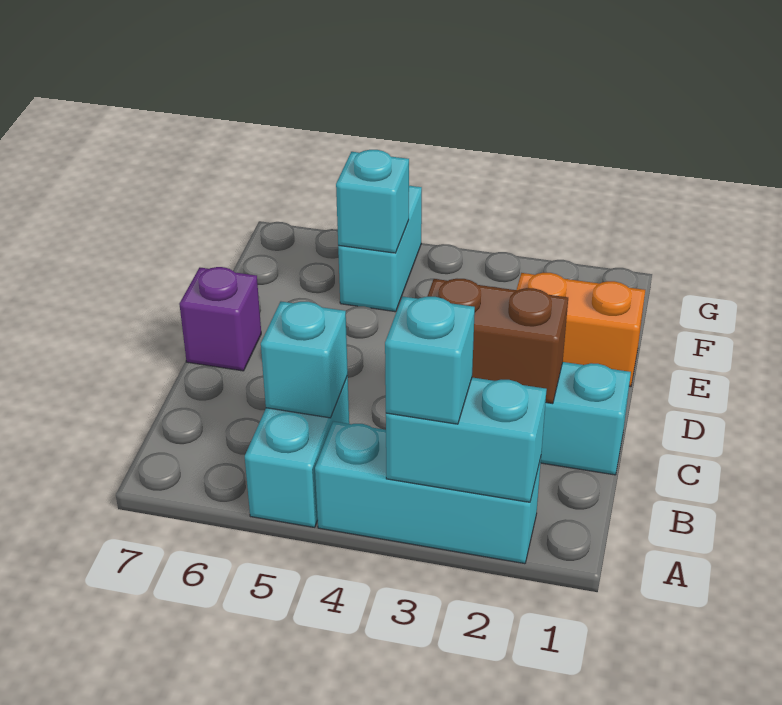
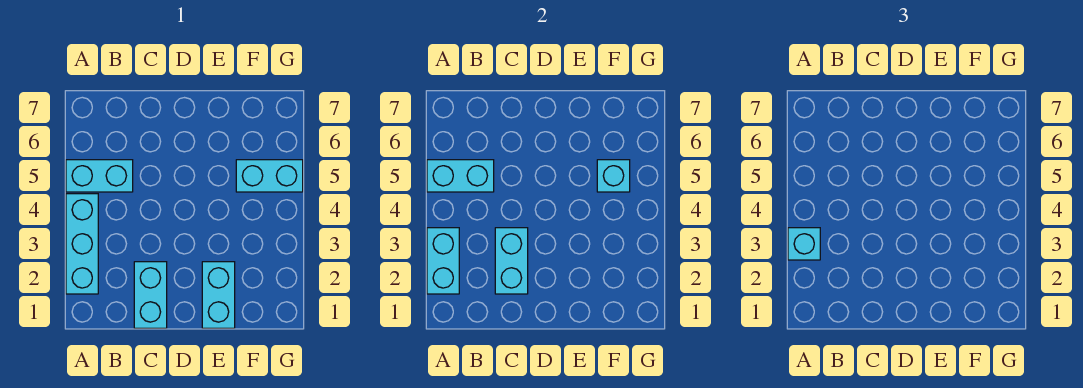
cyan brick B5 level 2 -> cyan brick A5:B5 level 2
brown brick C2:C3 level 2 -> cyan brick C2:C3 level 2
purple brick D7 level 1 -> none
orange brick E1:E2 level 1 -> cyan brick E1:E2 level 1

